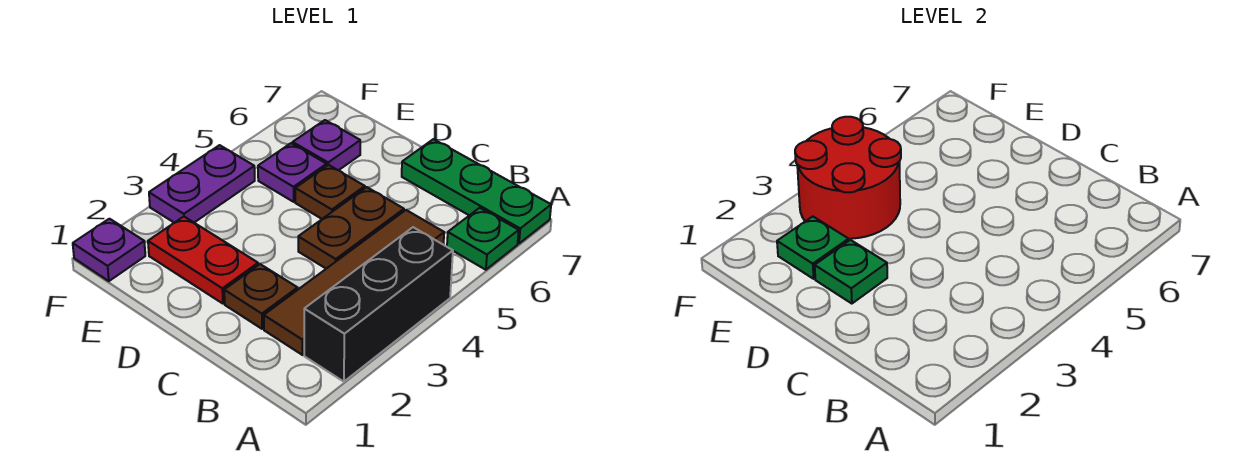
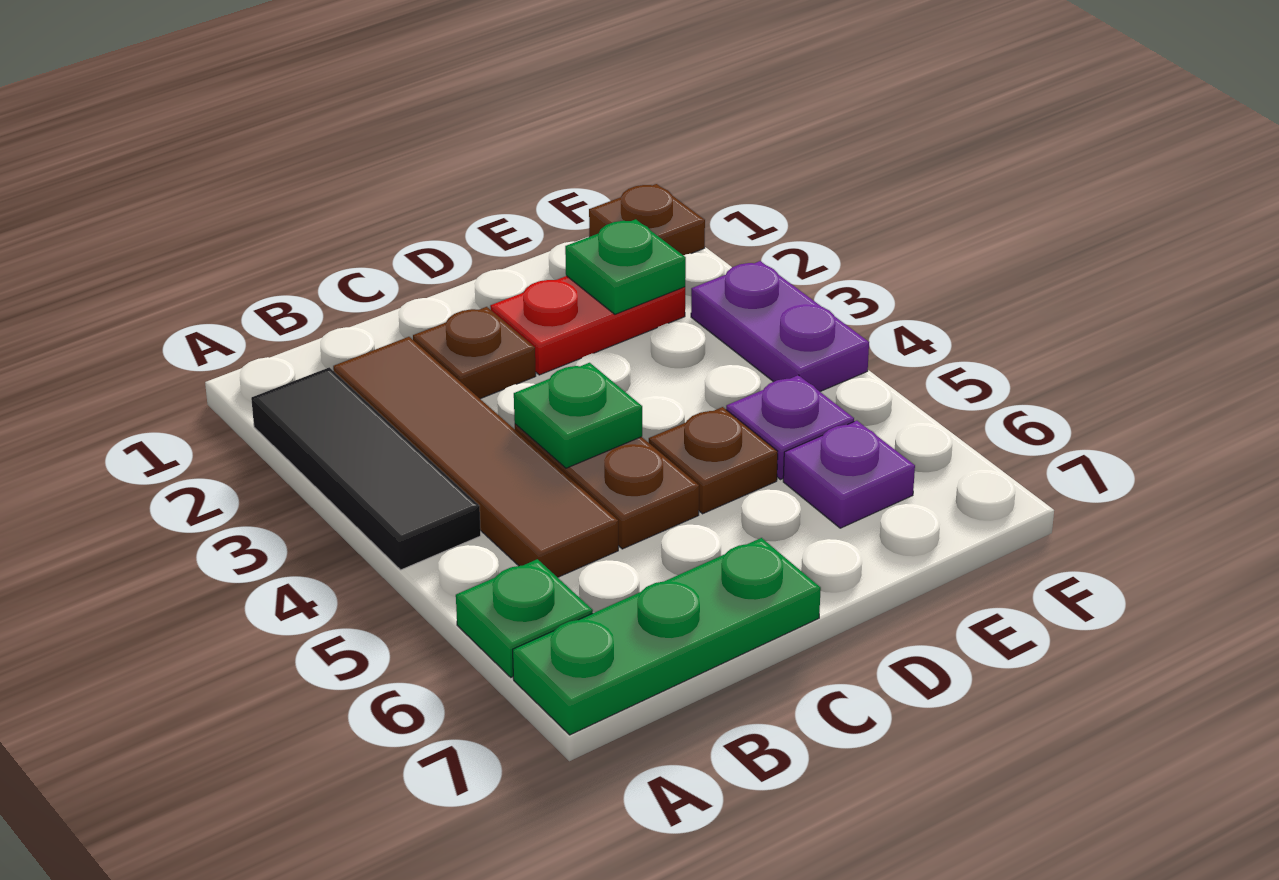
black brick A2:A4 level 1 -> black tile A2:A4 level 1
green plate D2 level 2 -> green plate C4 level 2
red round brick E3:F4 level 2 -> none
purple plate F1 level 1 -> brown plate F1 level 1

